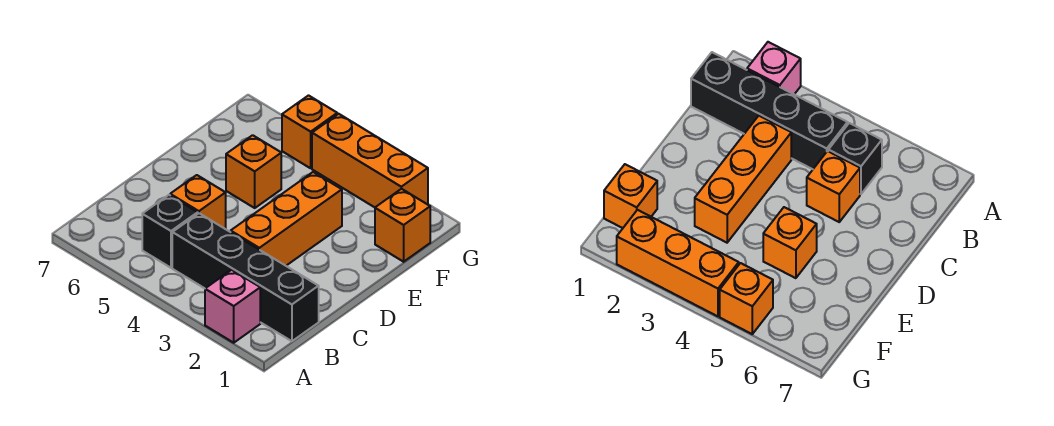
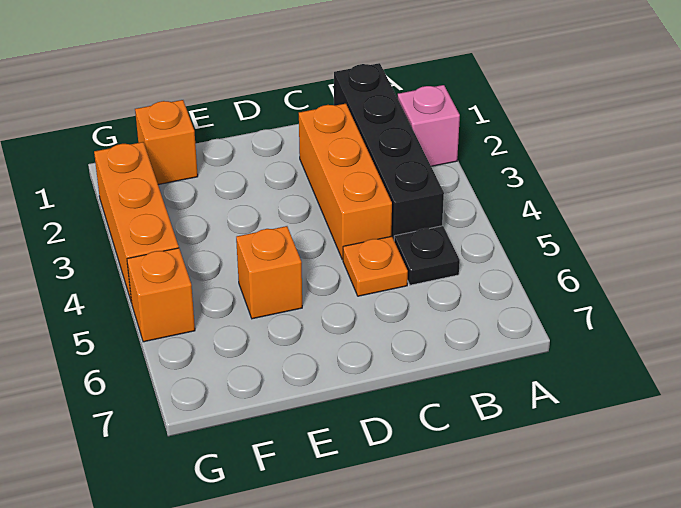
black brick B5 level 1 -> black plate B5 level 1
orange brick C3:E3 level 1 -> orange brick C2:C4 level 1
orange brick C5 level 1 -> orange plate C5 level 1

